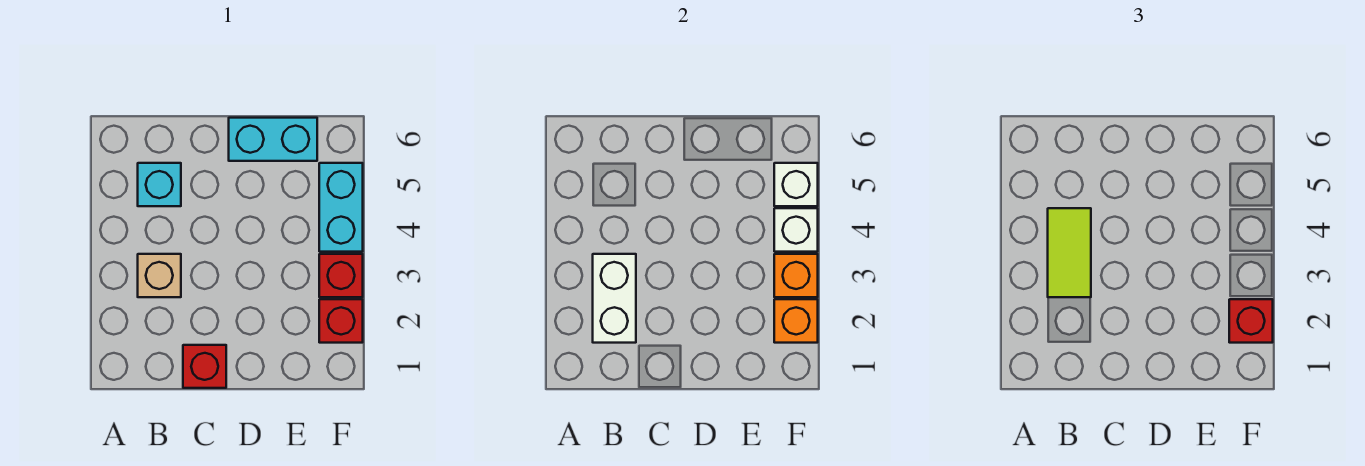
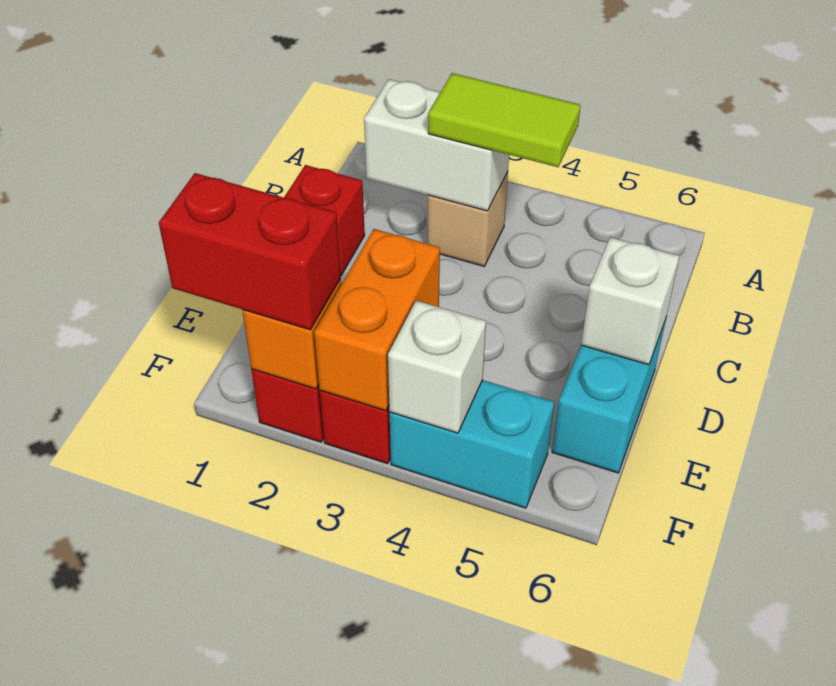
cyan brick B5 level 1 -> none
red brick F2 level 3 -> red brick F1:F2 level 3
orange brick F3 level 2 -> orange brick E3:F3 level 2
white brick F5 level 2 -> white brick D6 level 2

